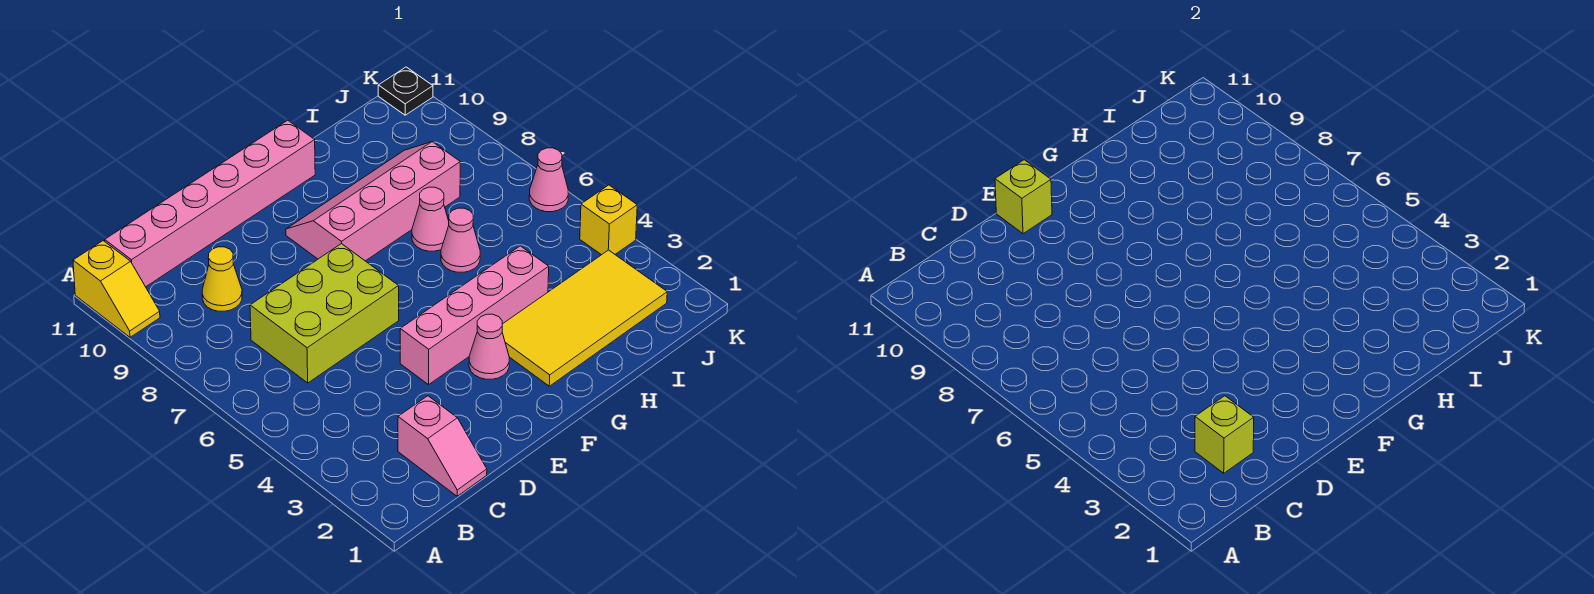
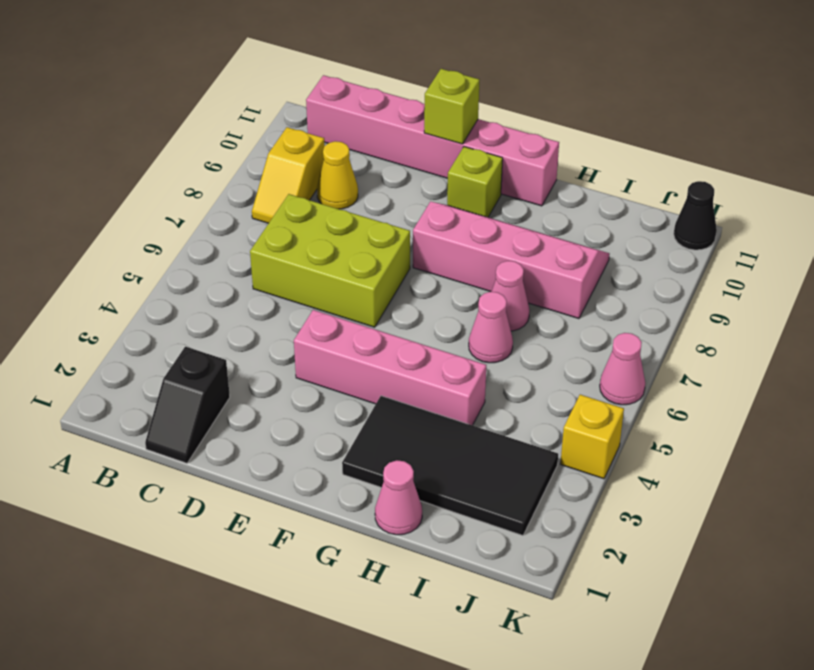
yellow slope A10:A11 level 1 top 11 -> yellow slope B8:B9 level 1 top 9
pink slope C1:C2 level 1 top 2 -> black slope C1:C2 level 1 top 2
lime brick C2 level 2 -> lime brick F10 level 1
pink cone F3 level 1 -> pink cone H1 level 1
yellow tile G2:J3 level 1 -> black tile G2:J3 level 1
black plate K11 level 1 -> black cone K11 level 1

